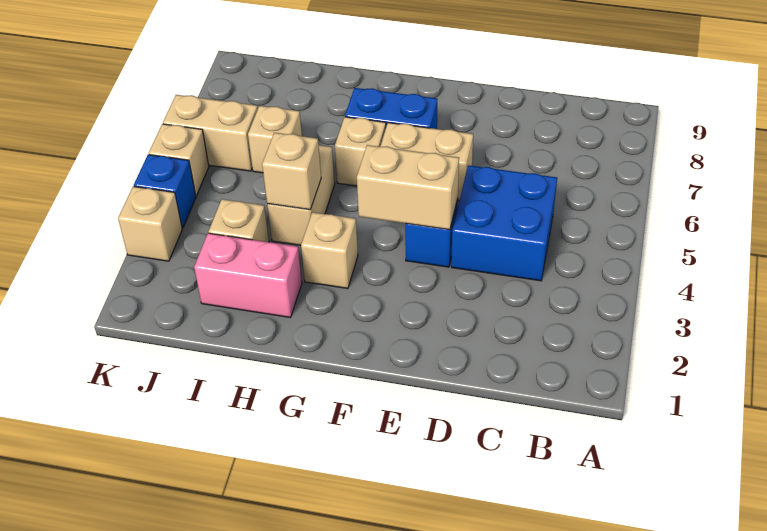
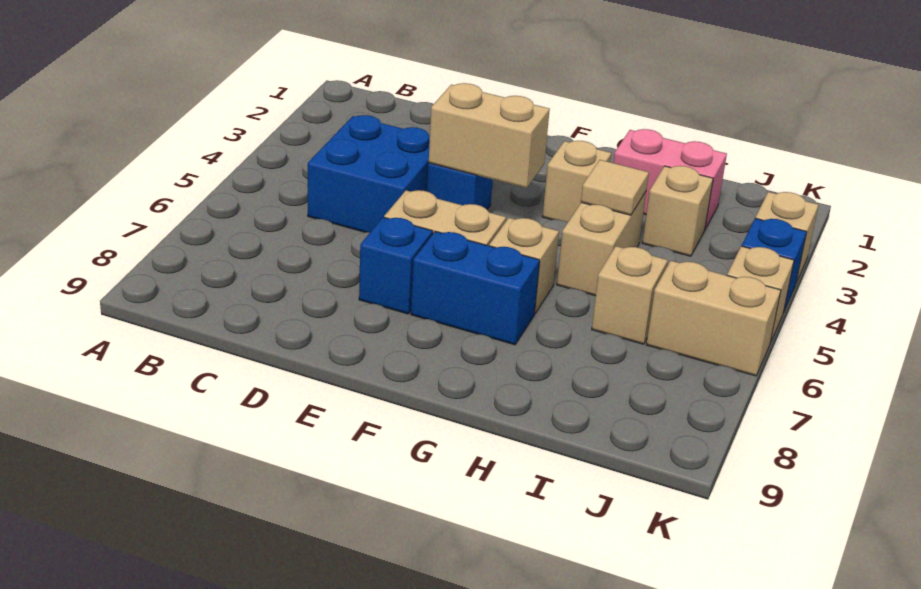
none -> blue brick E7 level 1
tan brick H4 level 2 -> tan tile H4 level 2

